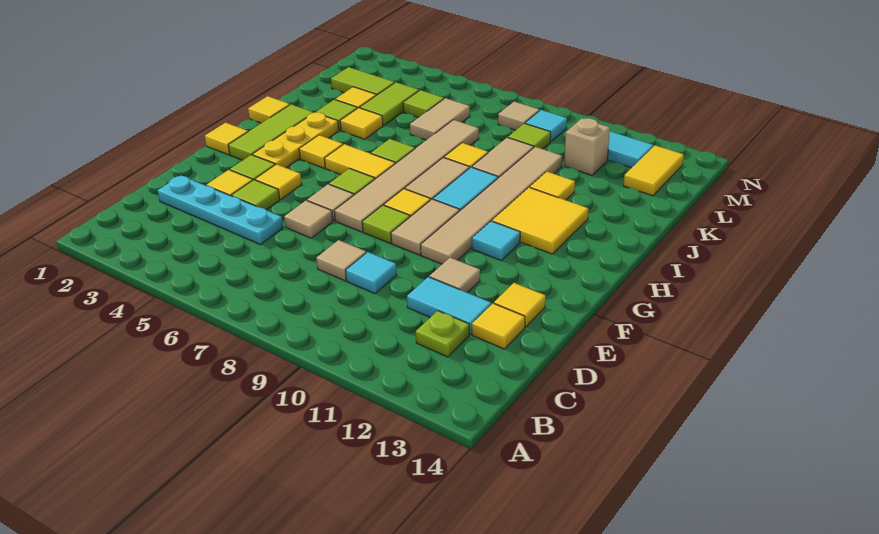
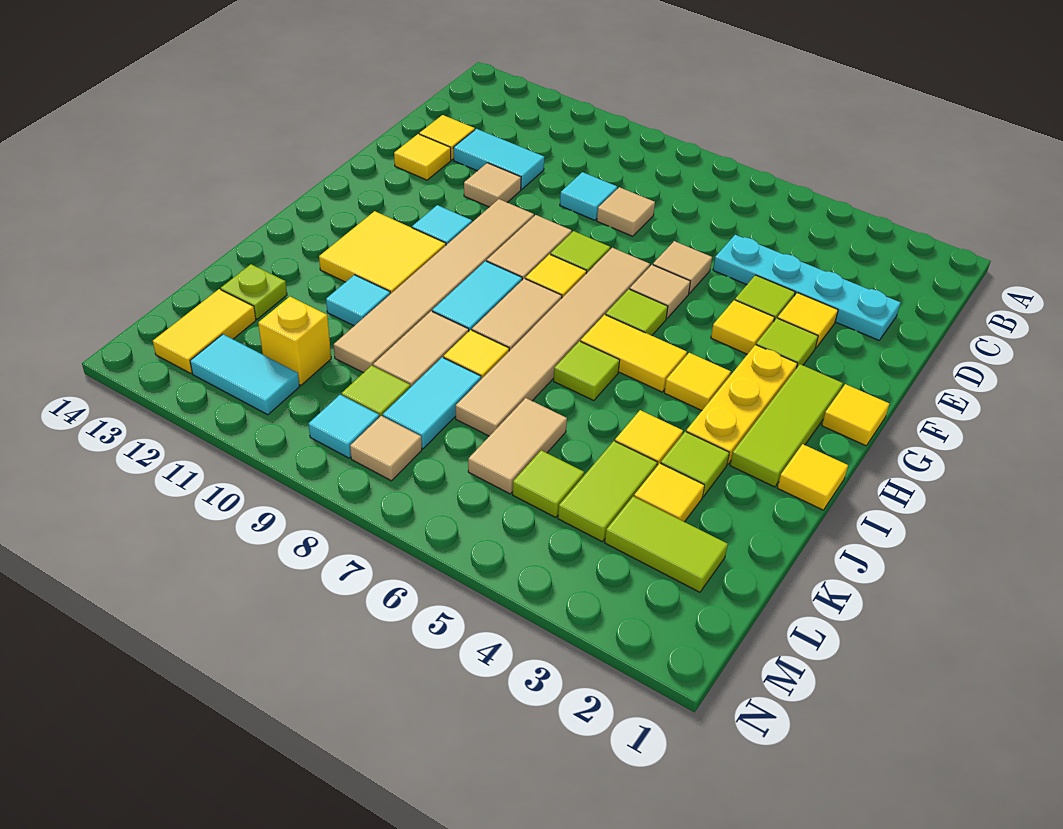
lime plate C12 level 1 -> lime plate K13 level 1
yellow tile J11 level 1 -> cyan tile J11 level 1
none -> cyan tile K8:L8 level 1
tan brick L11 level 1 -> yellow brick L11 level 1

